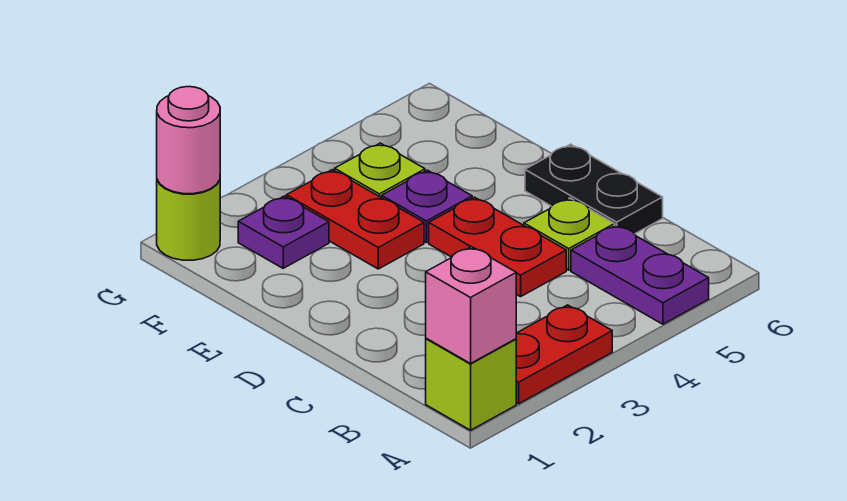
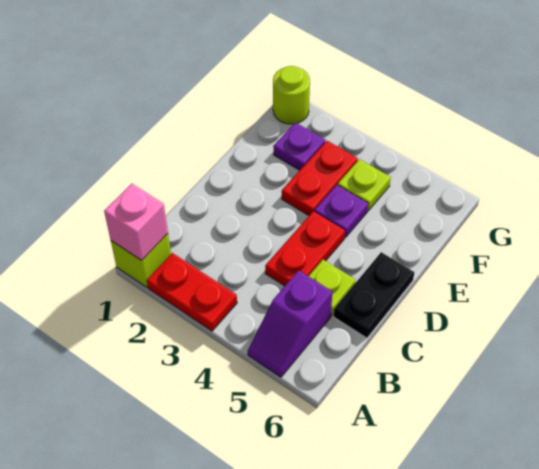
purple plate A5:B5 level 1 -> purple slope A5:B5 level 1 top B
pink round brick G1 level 2 -> none

